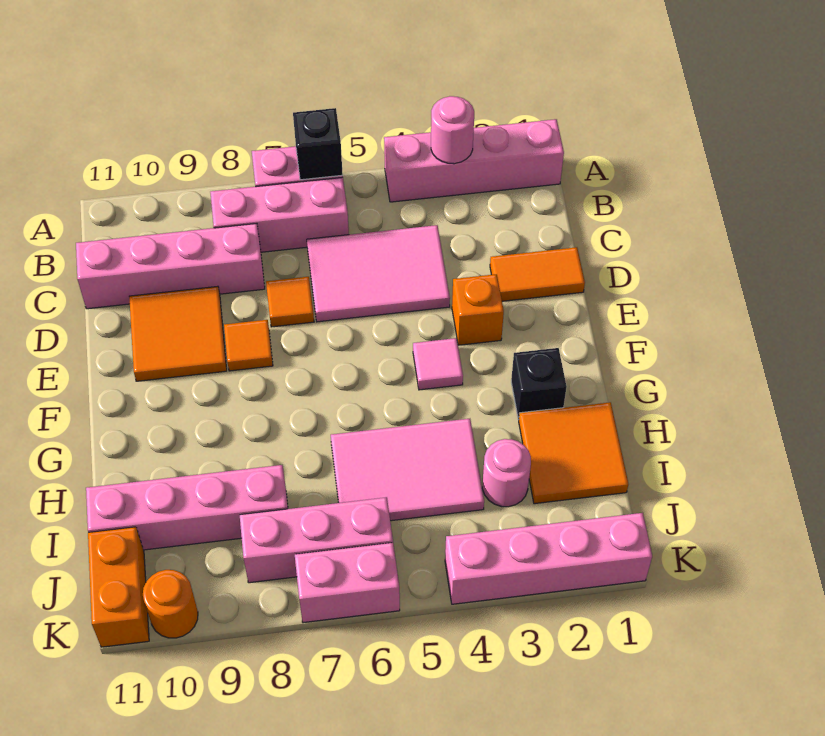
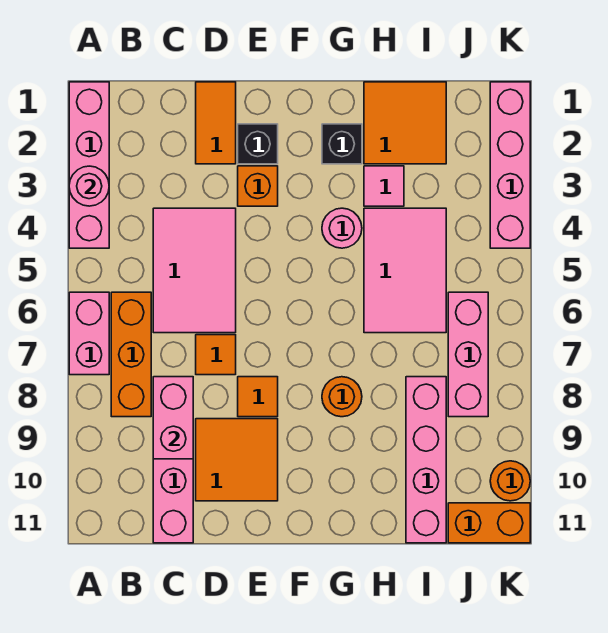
black brick A6 level 2 -> black brick E2 level 1
pink brick B6:B8 level 1 -> orange brick B6:B8 level 1
pink tile F4 level 1 -> pink tile H3 level 1
none -> orange round brick G8 level 1
pink round brick I3 level 1 -> pink round brick G4 level 1
pink brick K6:K7 level 1 -> pink brick C8:C9 level 2

